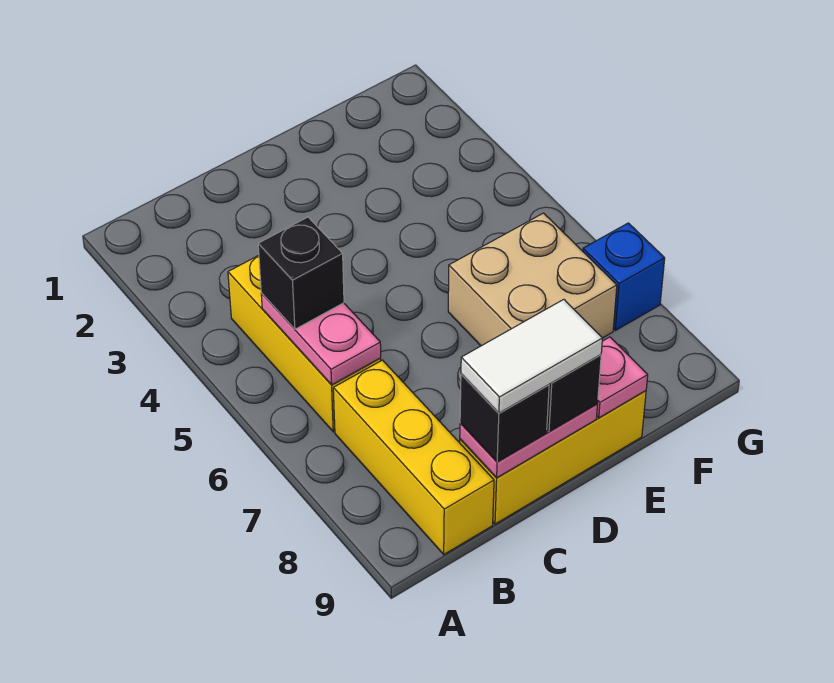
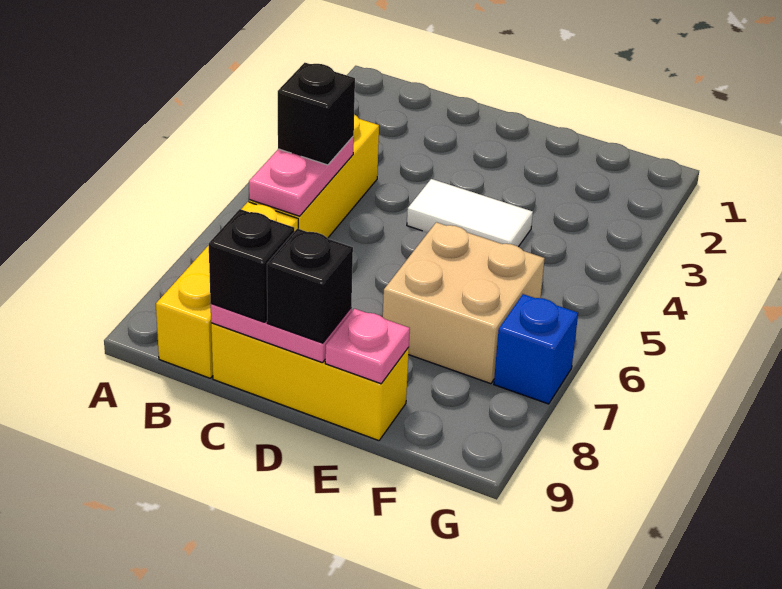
white tile C9:D9 level 4 -> white tile D4:E4 level 1

